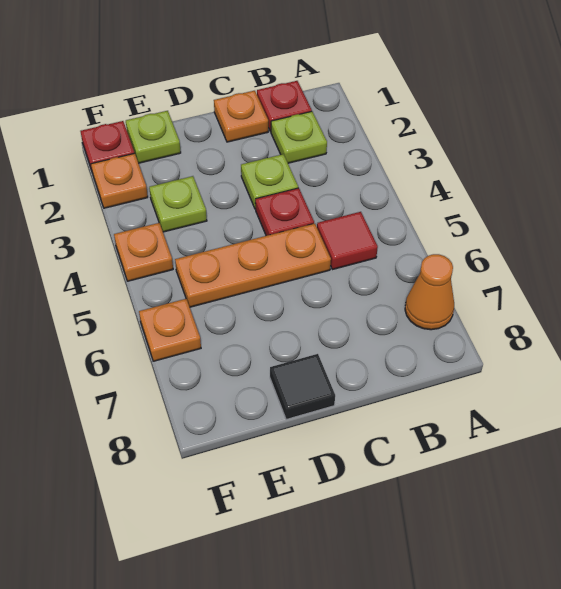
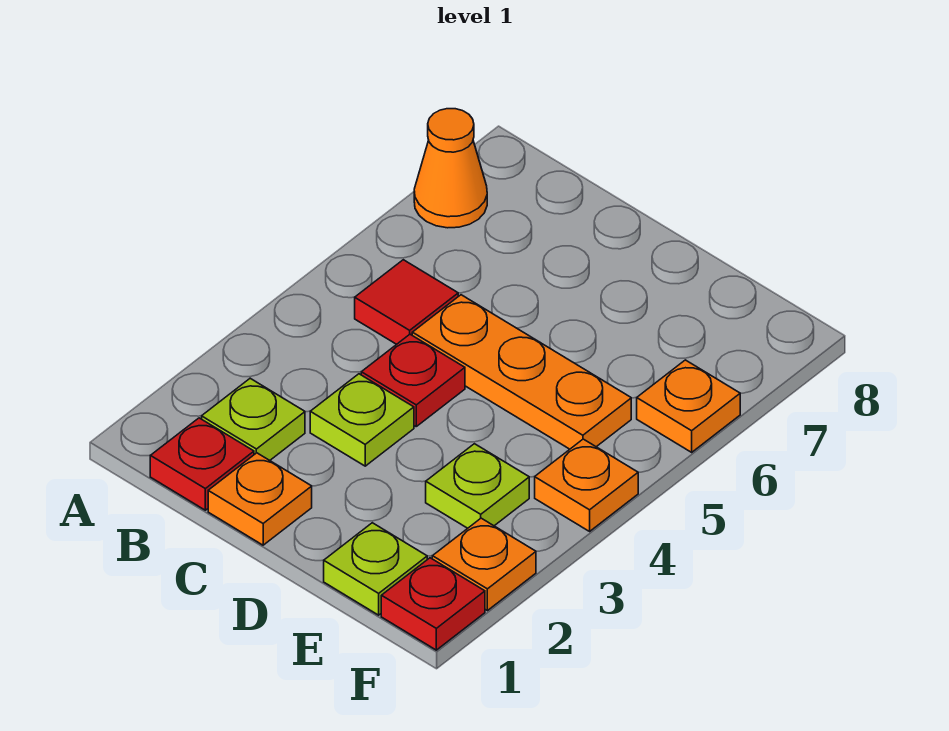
black tile D8 level 1 -> none

